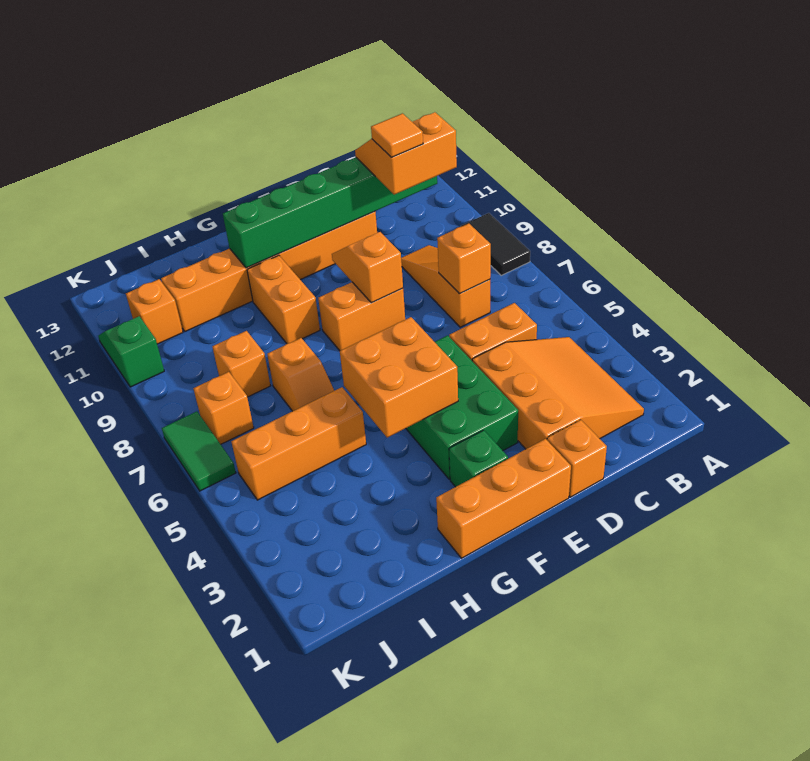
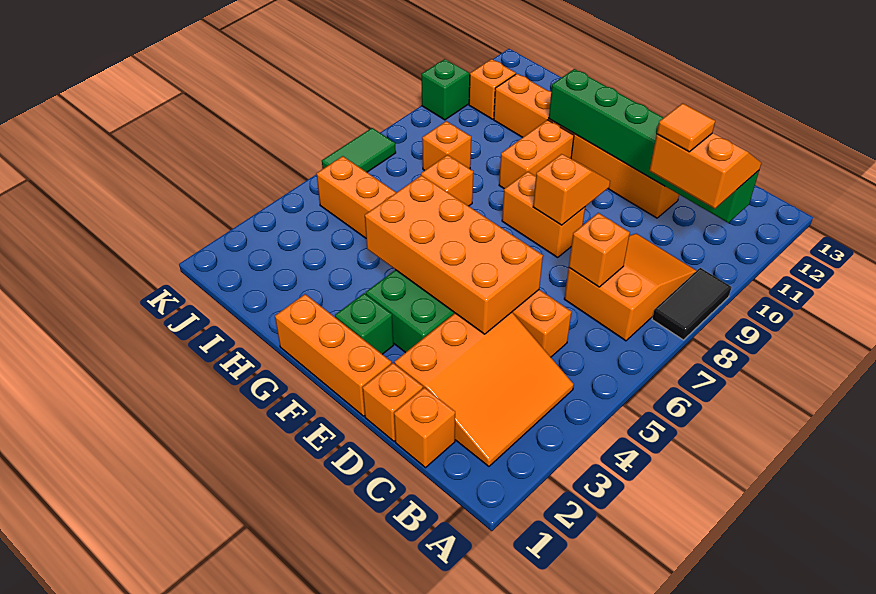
orange slope C7:C9 level 1 top 7 -> orange slope B7:C9 level 1 top 7
orange brick F4:G5 level 2 -> orange brick D4:G5 level 2
orange brick J7 level 1 -> orange brick C1 level 1

